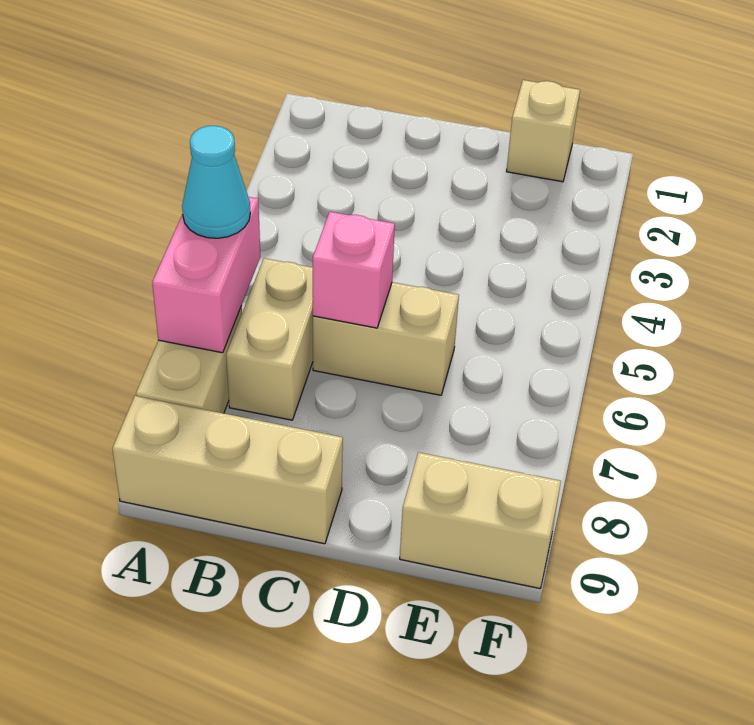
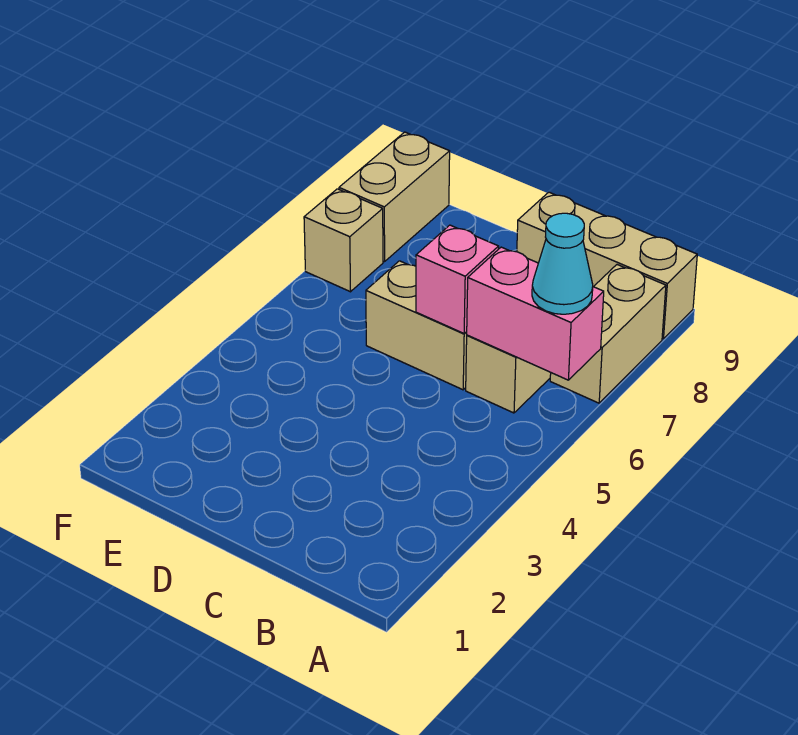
pink brick A6:A7 level 2 -> pink brick A6:B6 level 2
tan brick E1 level 1 -> tan brick F7 level 1
tan brick E9:F9 level 1 -> tan brick F8:F9 level 1

